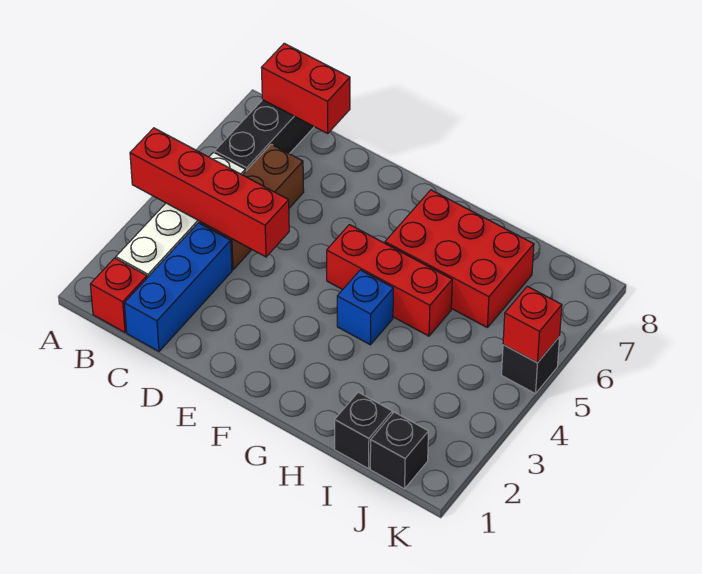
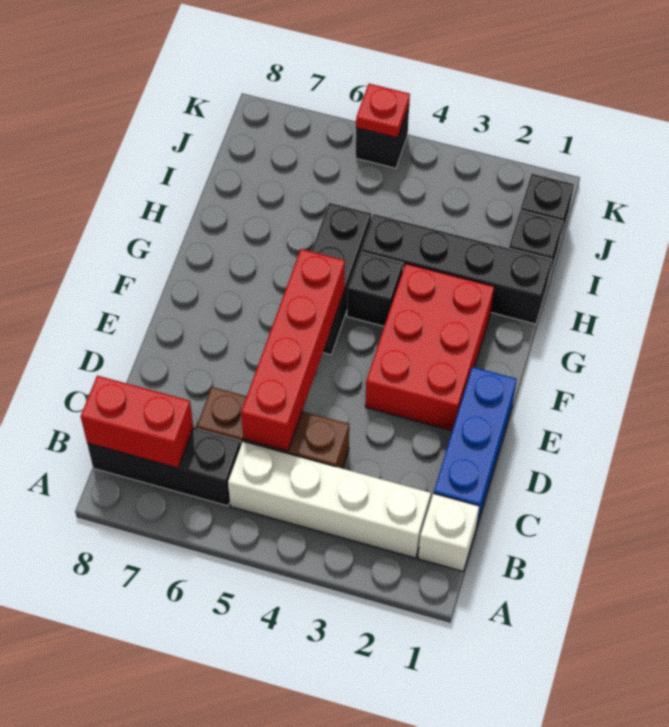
red brick A4:D4 level 2 -> red brick C5:F5 level 2
red brick B1 level 1 -> white brick B1 level 1
red brick B8:C8 level 2 -> red brick B7:B8 level 2
blue brick C1:C3 level 1 -> blue brick C1:E1 level 1
red brick F5:H5 level 1 -> black brick F5:H5 level 1
blue brick G4 level 1 -> black brick G4 level 1
red brick G6:I7 level 1 -> red brick E2:G3 level 1
none -> black brick H1:H4 level 1
red brick K5 level 2 -> red plate K5 level 2

